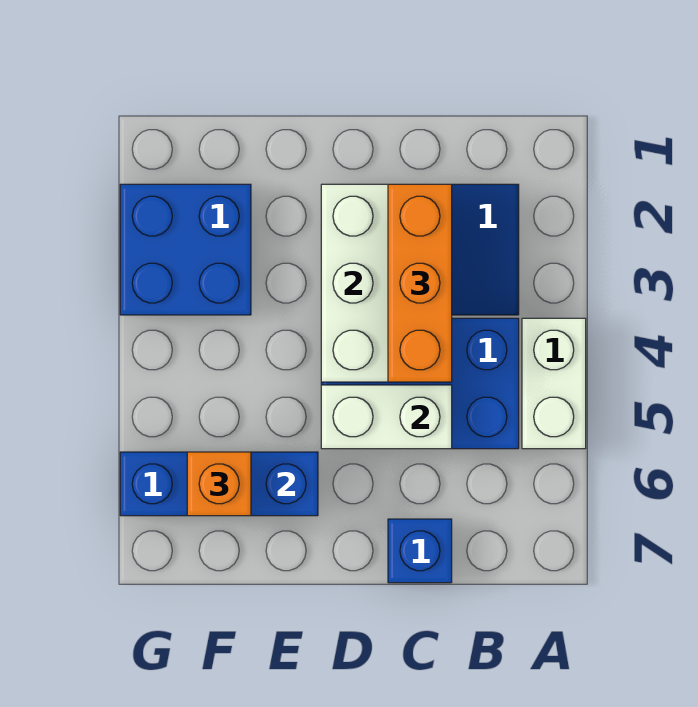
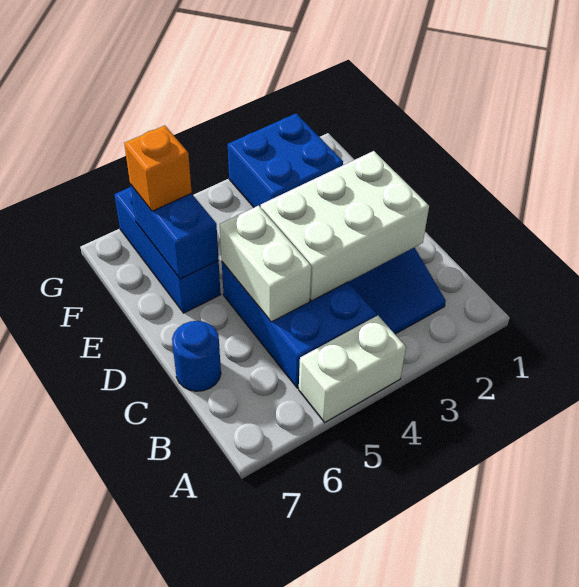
orange brick C2:C4 level 3 -> none
blue brick C7 level 1 -> blue round brick C7 level 1

